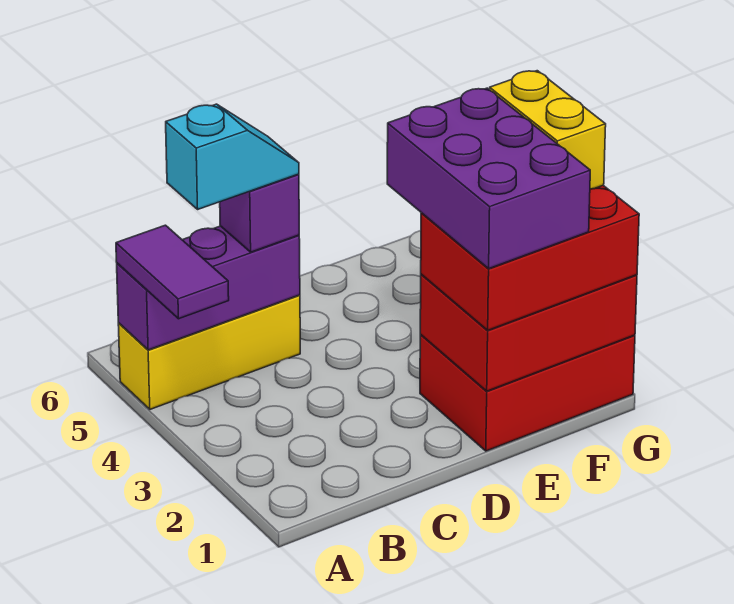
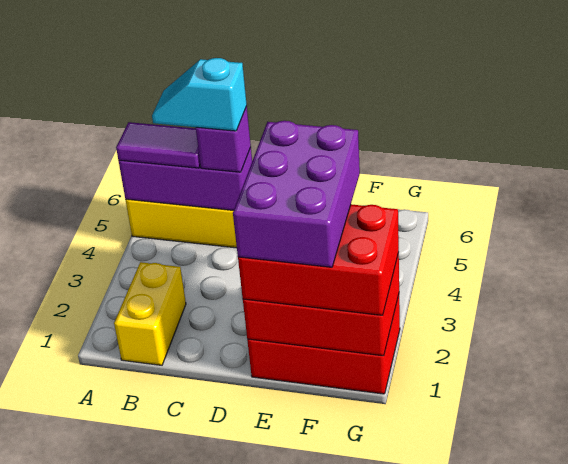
purple tile A4:A5 level 3 -> purple tile A5:B5 level 3
cyan slope B5:C5 level 4 top B -> cyan slope B5:C5 level 4 top C
yellow brick G2:G3 level 4 -> yellow brick B1:B2 level 1

